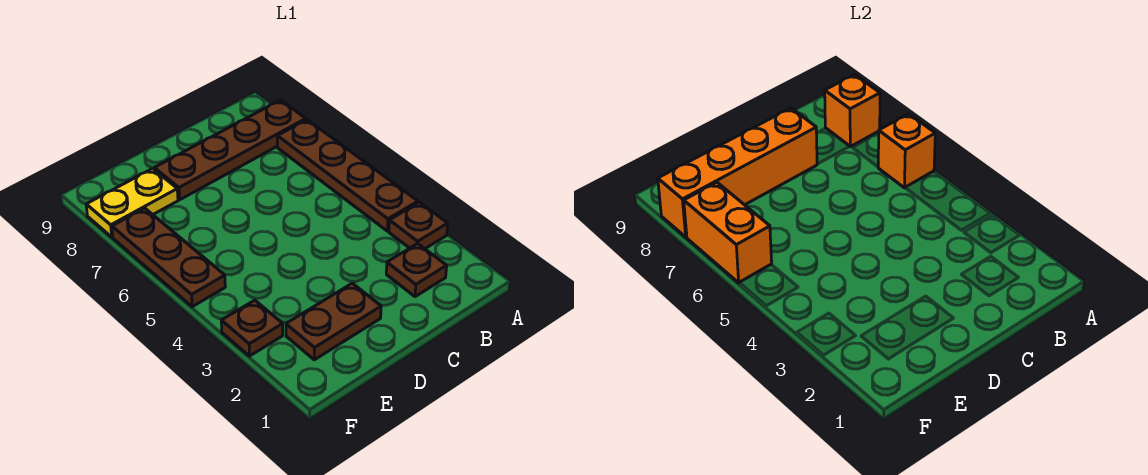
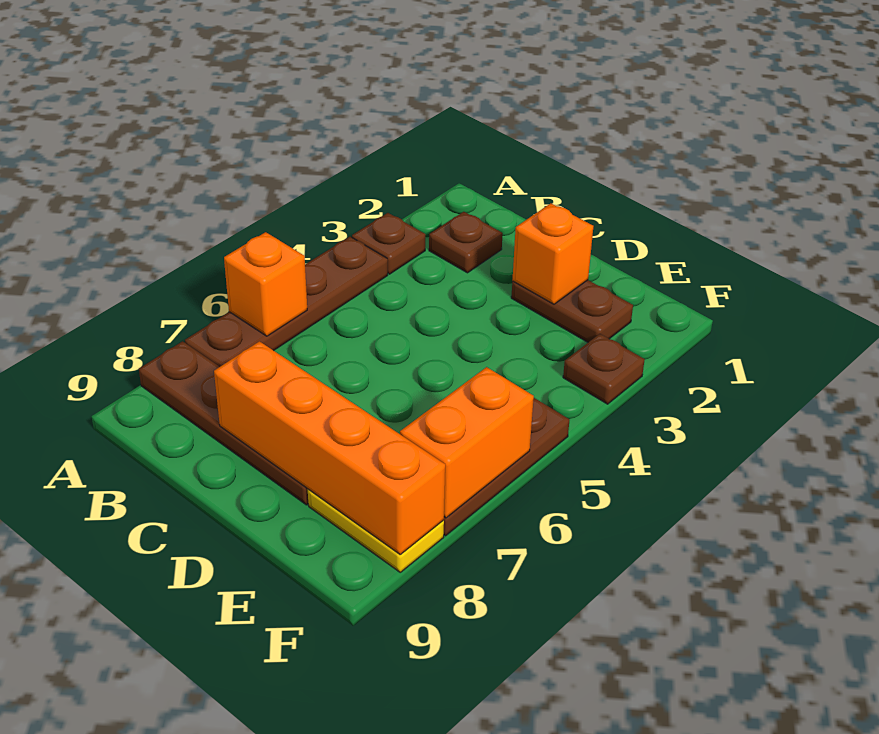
orange brick A8 level 2 -> orange brick D2 level 2

